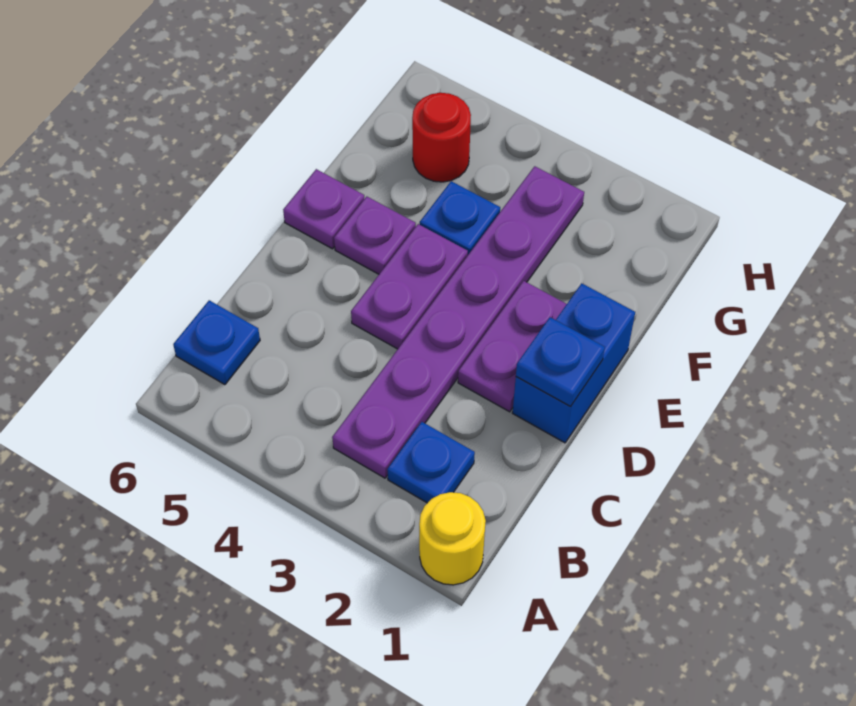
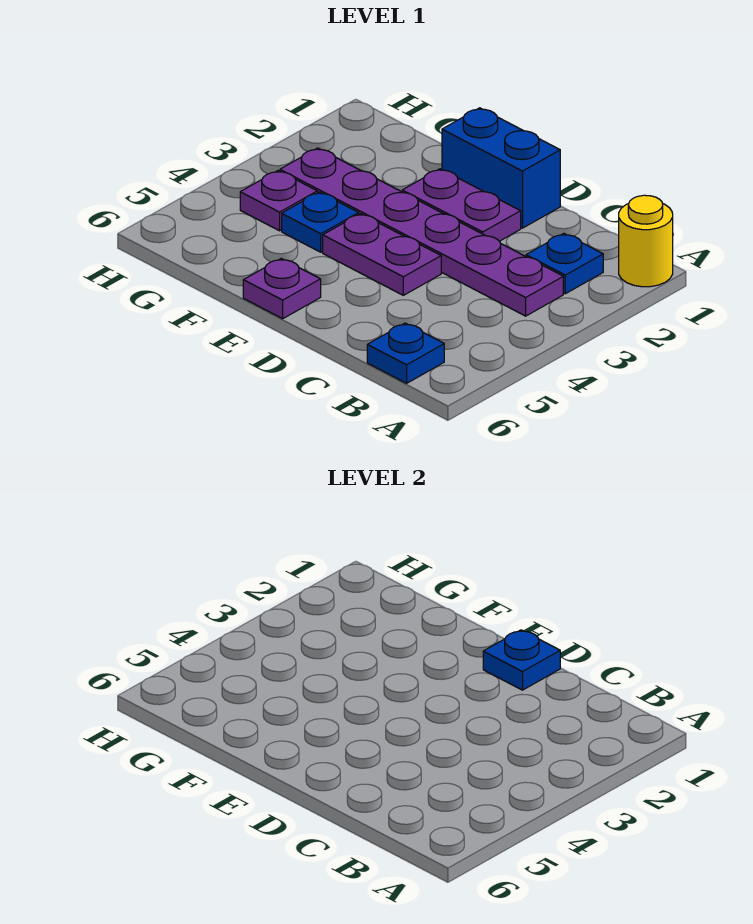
purple plate E5 level 1 -> purple plate G4 level 1
red round brick G5 level 1 -> none

